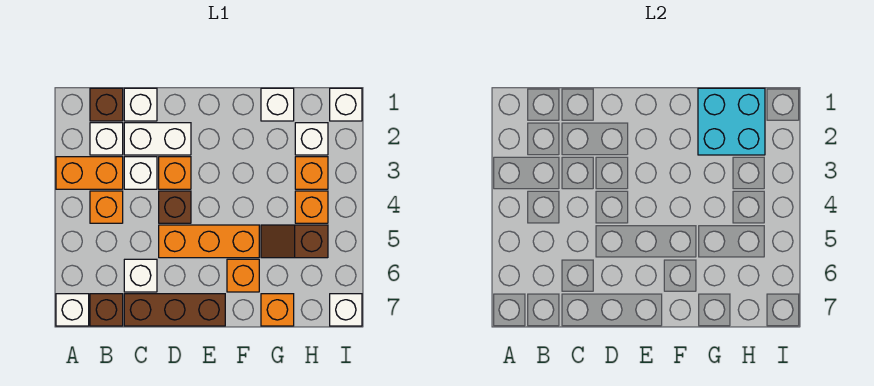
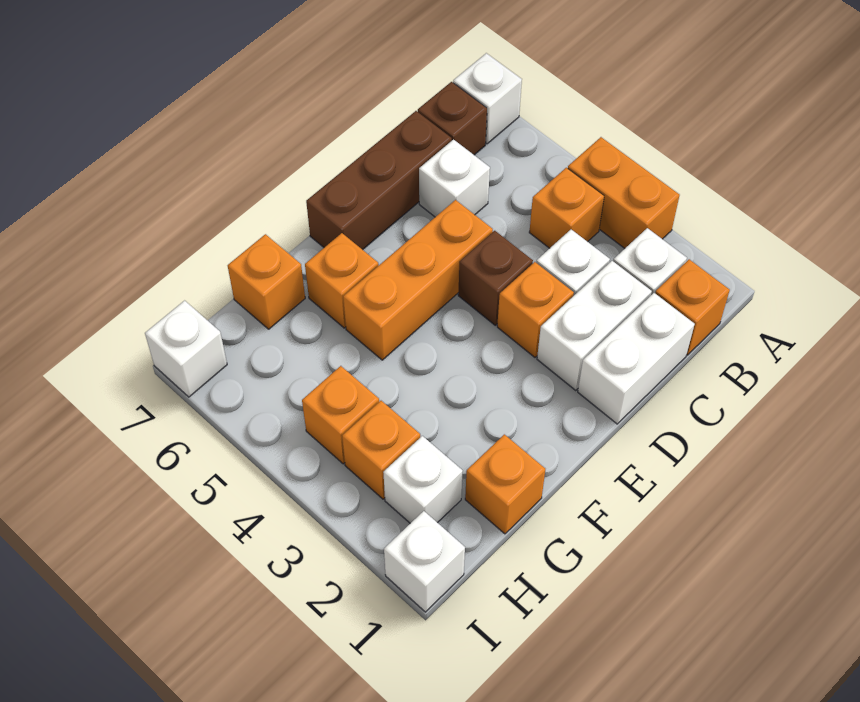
orange brick A3:B3 level 1 -> orange brick A3:A4 level 1
brown brick B1 level 1 -> orange brick B1 level 1
white brick C1 level 1 -> white brick C1:D1 level 1
white brick G1 level 1 -> orange brick G1 level 1
cyan brick G1:H2 level 2 -> none
brown slope G5:H5 level 1 top H -> none

